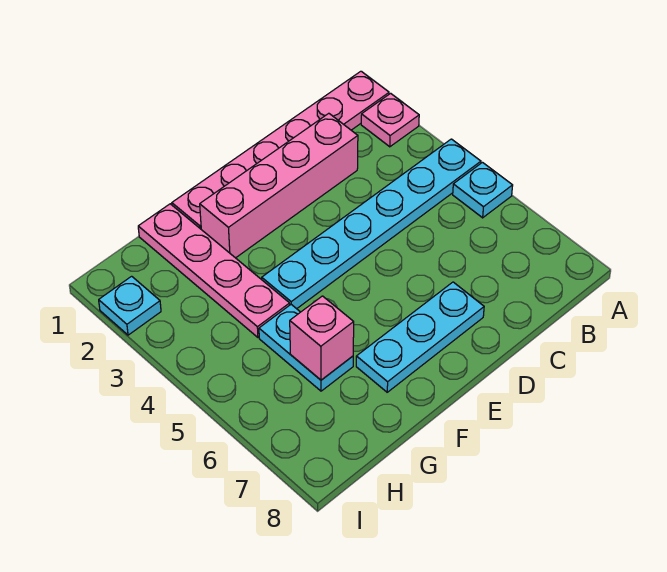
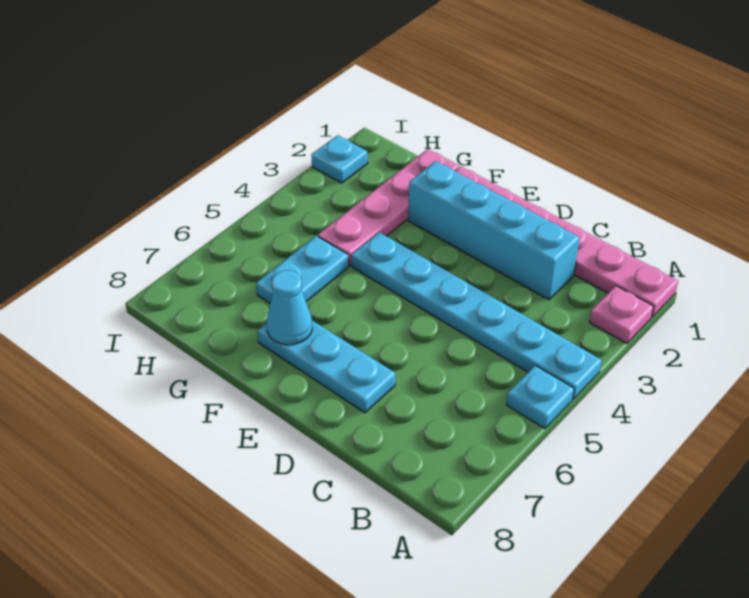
pink brick C2:F2 level 1 -> cyan brick C2:F2 level 1
none -> cyan cone F7 level 2
pink brick G6 level 2 -> none

